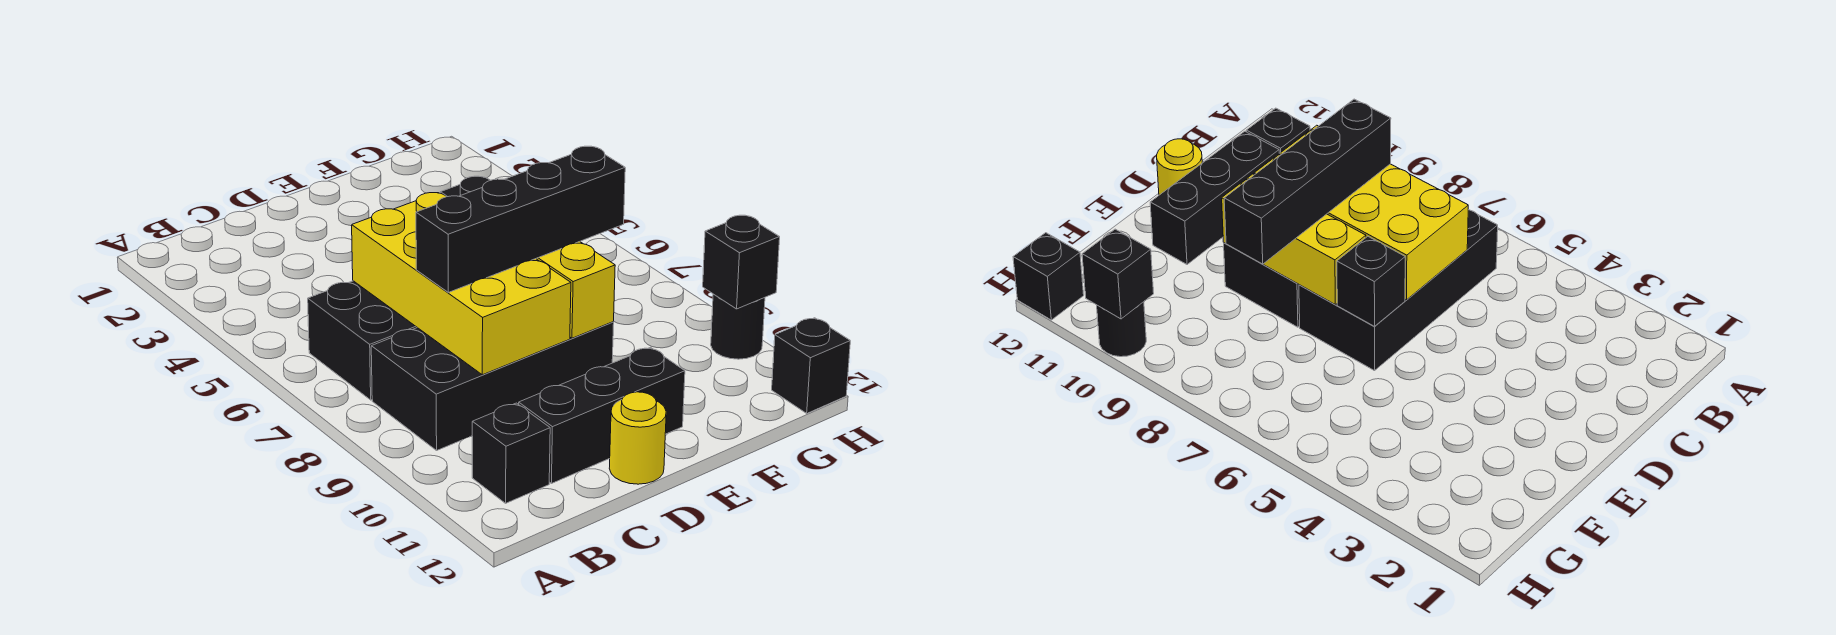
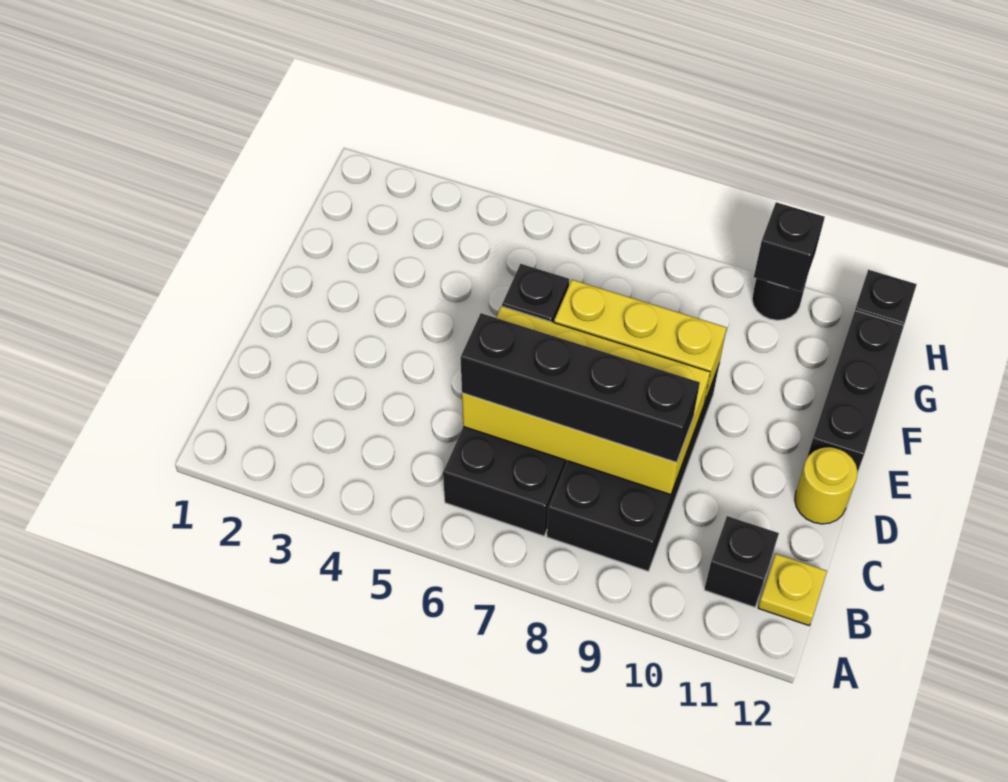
none -> yellow plate B12 level 1
black brick C8:F8 level 3 -> black brick C6:C9 level 3
black brick C11:E11 level 1 -> black brick E12:G12 level 1

